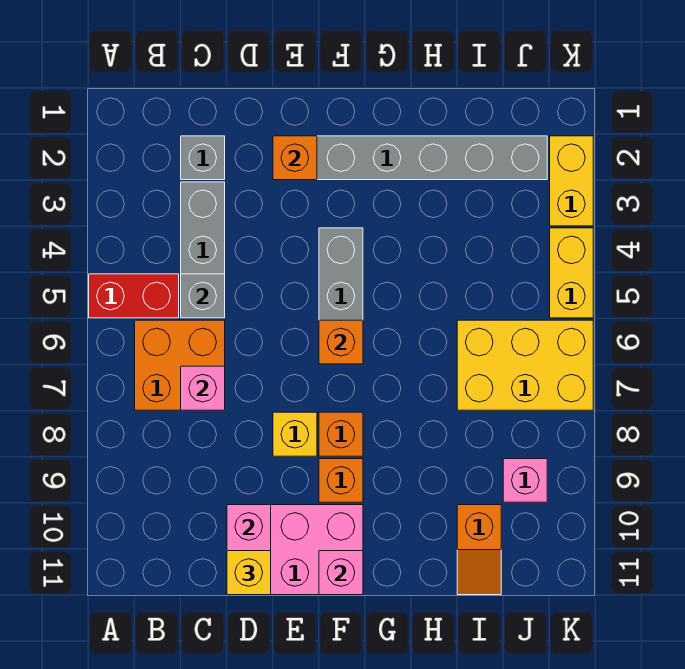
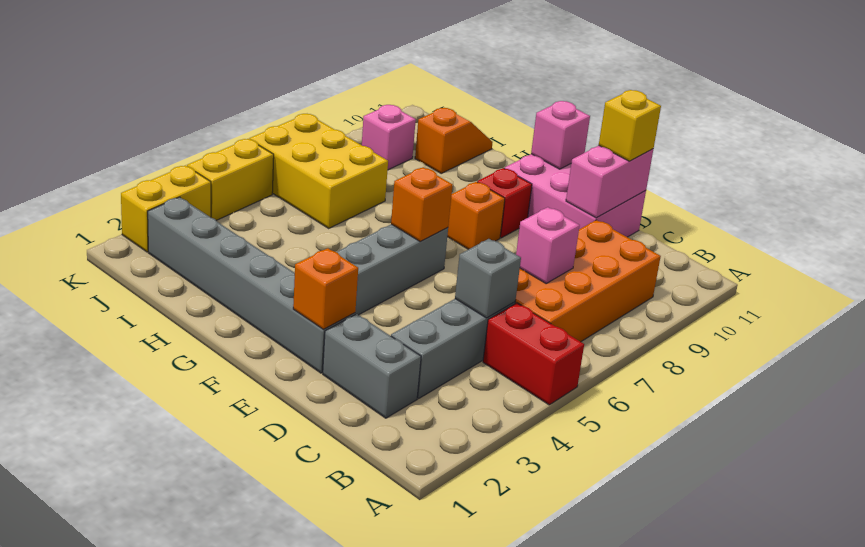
orange brick B6:C7 level 1 -> orange brick B6:C9 level 1
grey brick C2 level 1 -> grey brick C2:D2 level 1
yellow brick E8 level 1 -> none
orange brick F9 level 1 -> red brick F9 level 1

